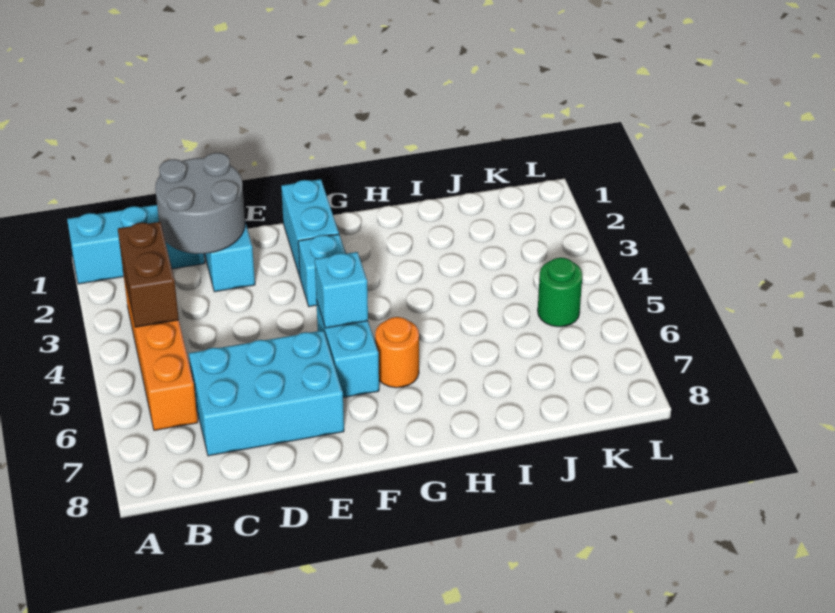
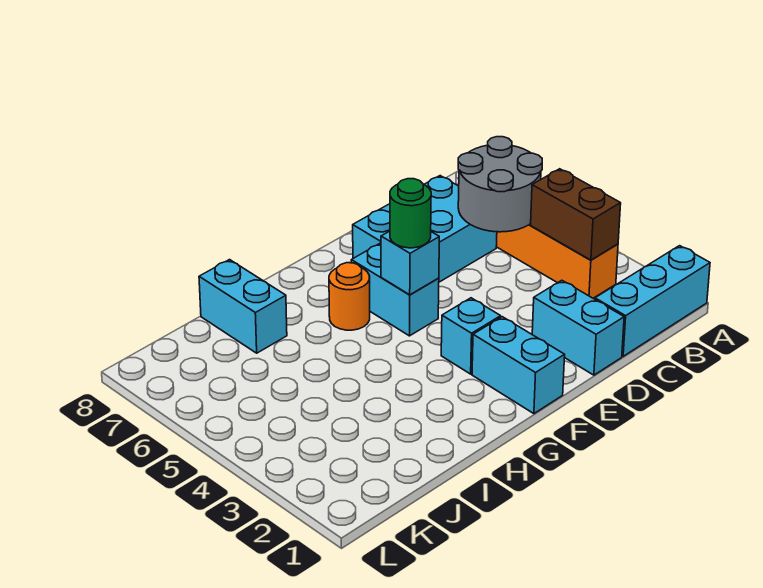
grey round brick C1:D2 level 2 -> grey round brick B5:C6 level 2
none -> cyan brick I7:I8 level 1
green round brick K5 level 1 -> green round brick F5 level 3

